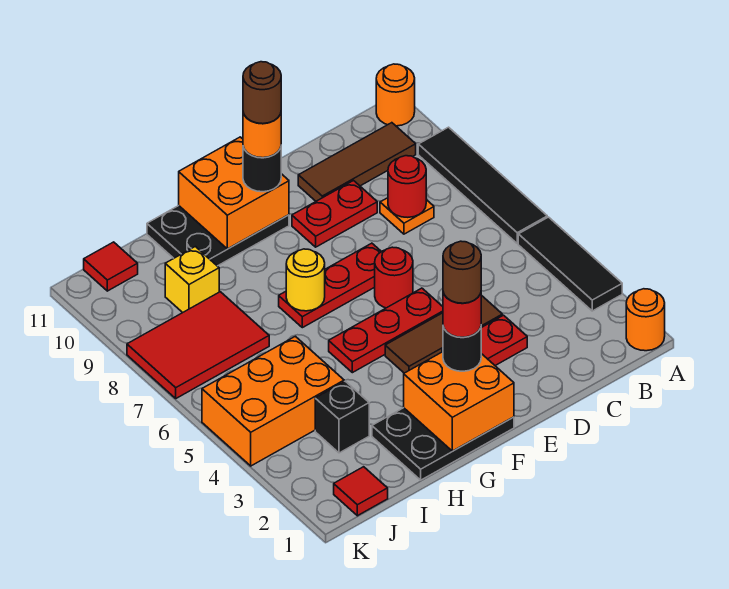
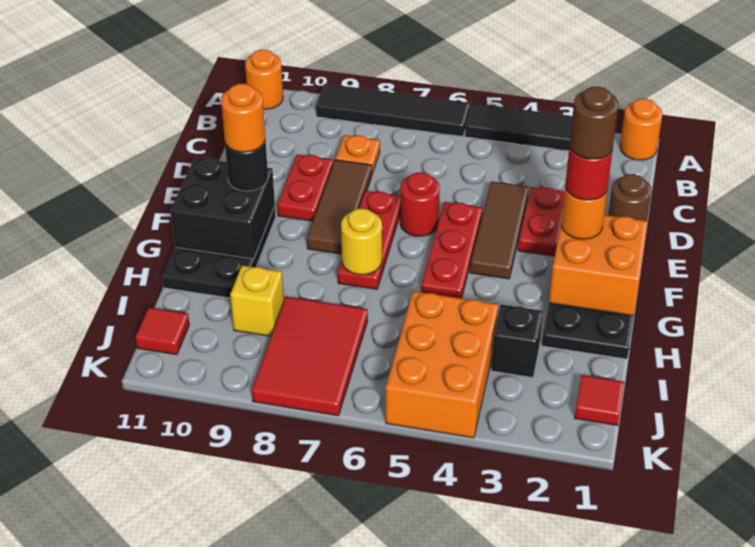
brown tile B10:D10 level 1 -> brown tile D8:F8 level 1
red round brick C8 level 2 -> none
black round brick F2 level 3 -> orange round brick F2 level 3
orange brick F10:G11 level 2 -> black brick F10:G11 level 2
brown round brick F10 level 5 -> brown round brick D1 level 1

